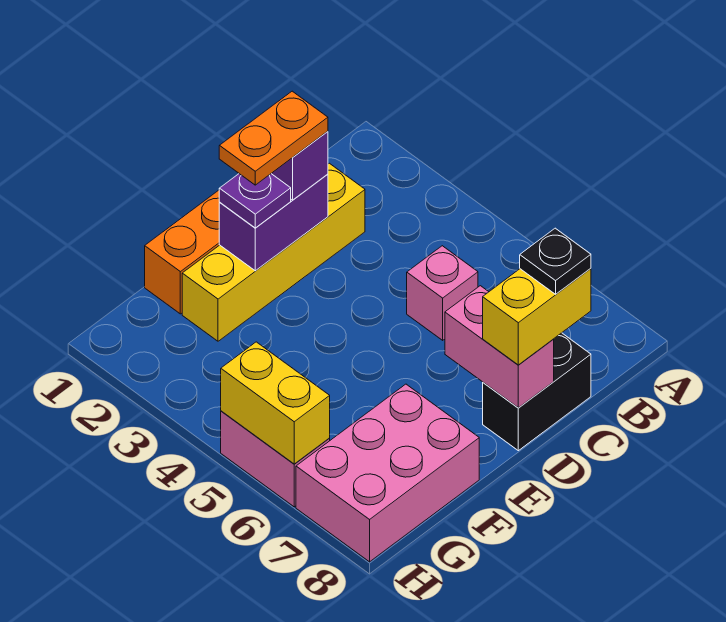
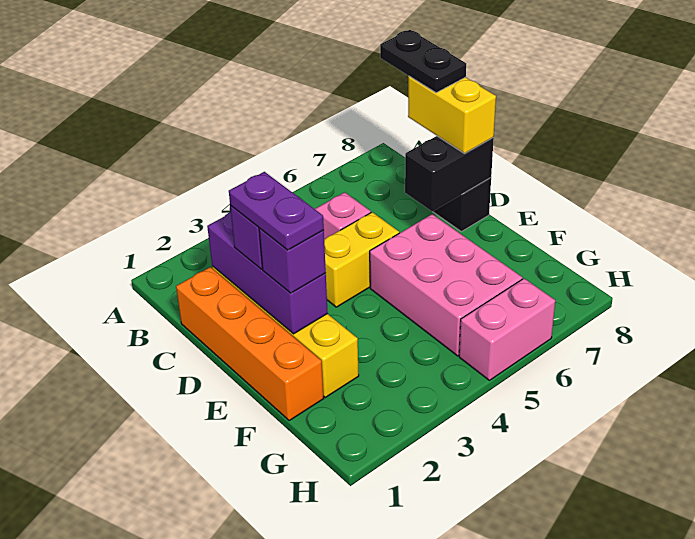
black plate C8 level 4 -> black plate B8:C8 level 4
purple brick D2:E2 level 2 -> purple brick C2:E2 level 2
orange plate D2:E2 level 4 -> purple plate D2:E2 level 4
pink brick D7:D8 level 2 -> black brick D7:D8 level 2
purple plate E2 level 3 -> purple brick E2 level 3
pink brick F7:H8 level 1 -> pink brick E5:G6 level 1
yellow brick H5:H6 level 2 -> yellow brick D4:D5 level 1

